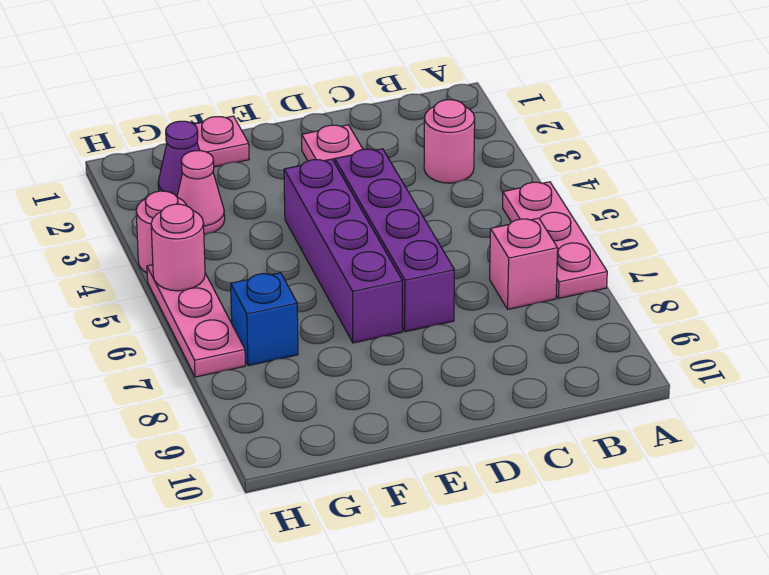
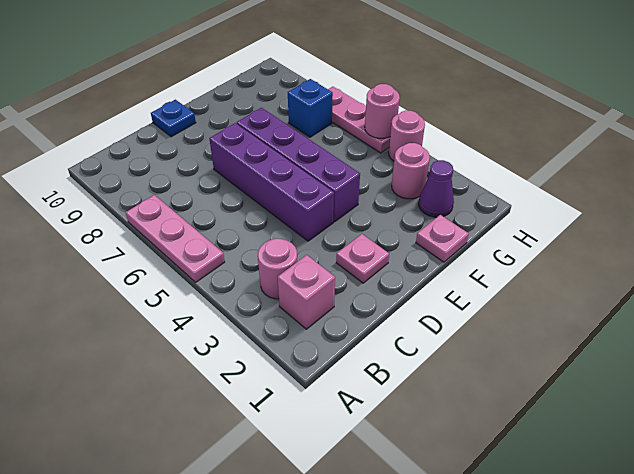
pink brick B7 level 1 -> pink brick B2 level 1
none -> blue plate D10 level 1
pink cone G3 level 1 -> pink round brick G3 level 1

